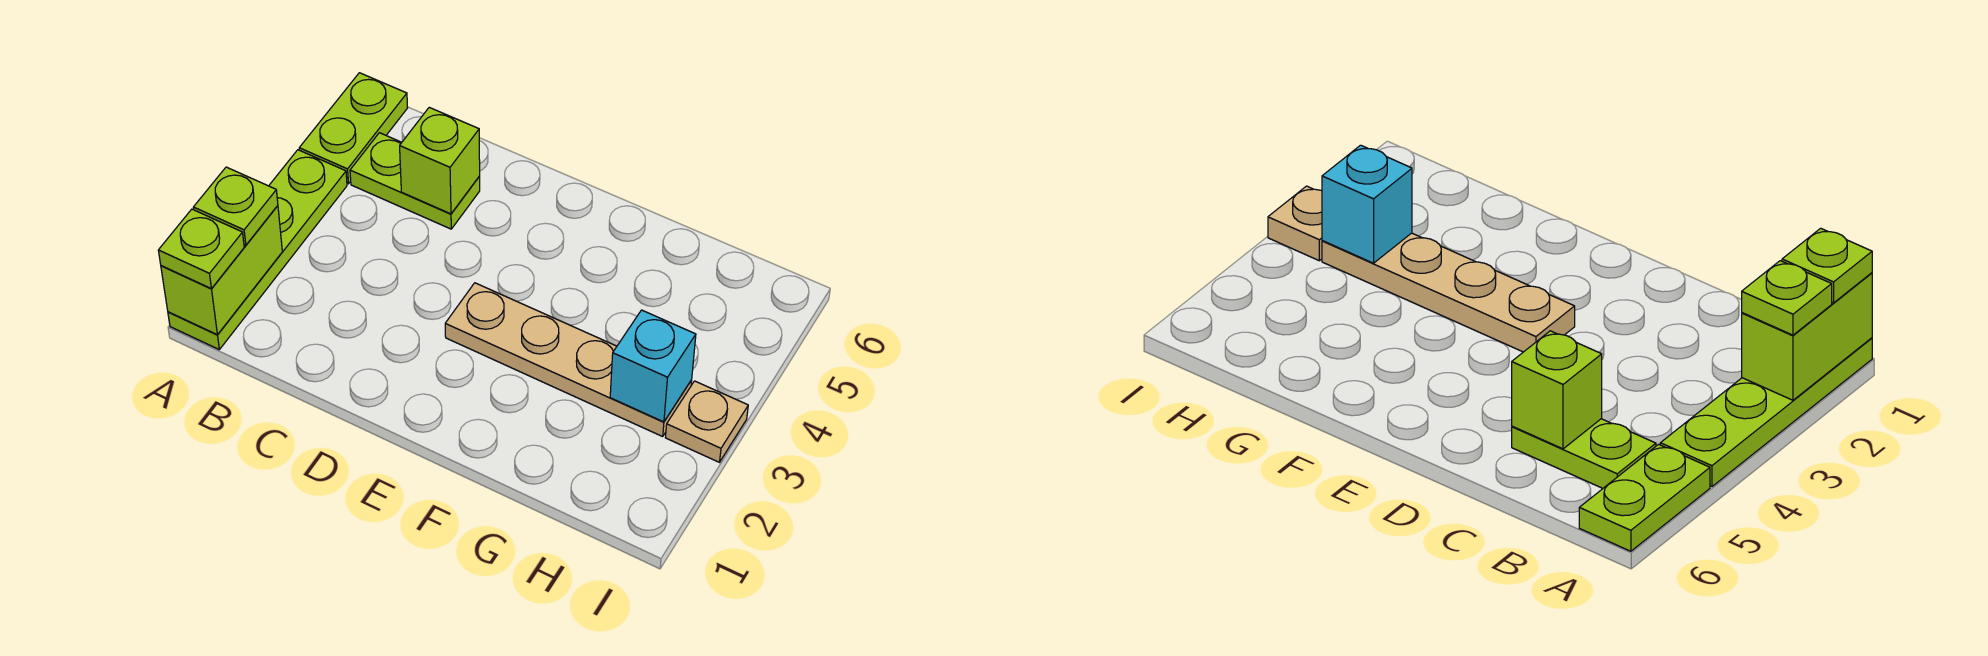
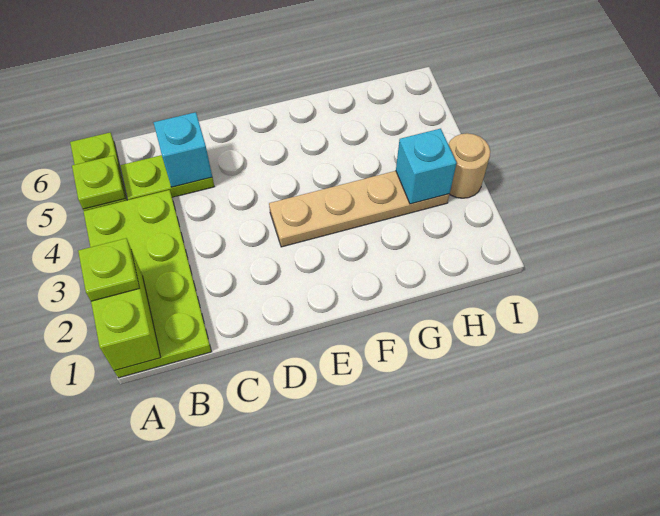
lime plate A1:A4 level 1 -> lime plate A1:B4 level 1
lime plate A1 level 3 -> lime plate A5 level 2
lime brick C5 level 2 -> cyan brick C5 level 2
tan plate I3 level 1 -> tan round brick I3 level 1

